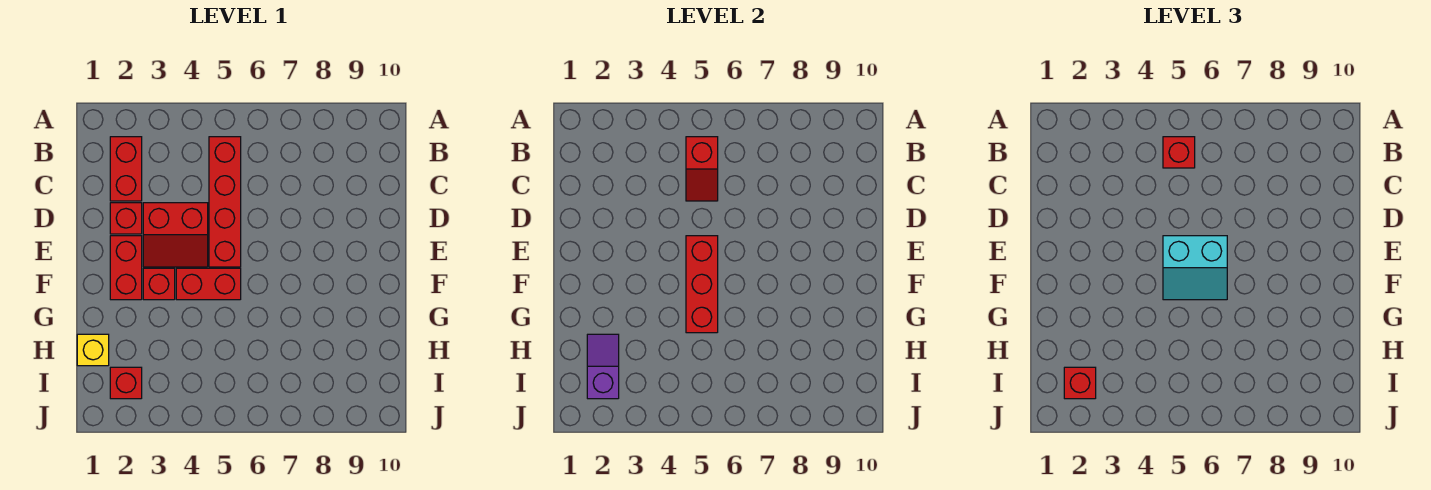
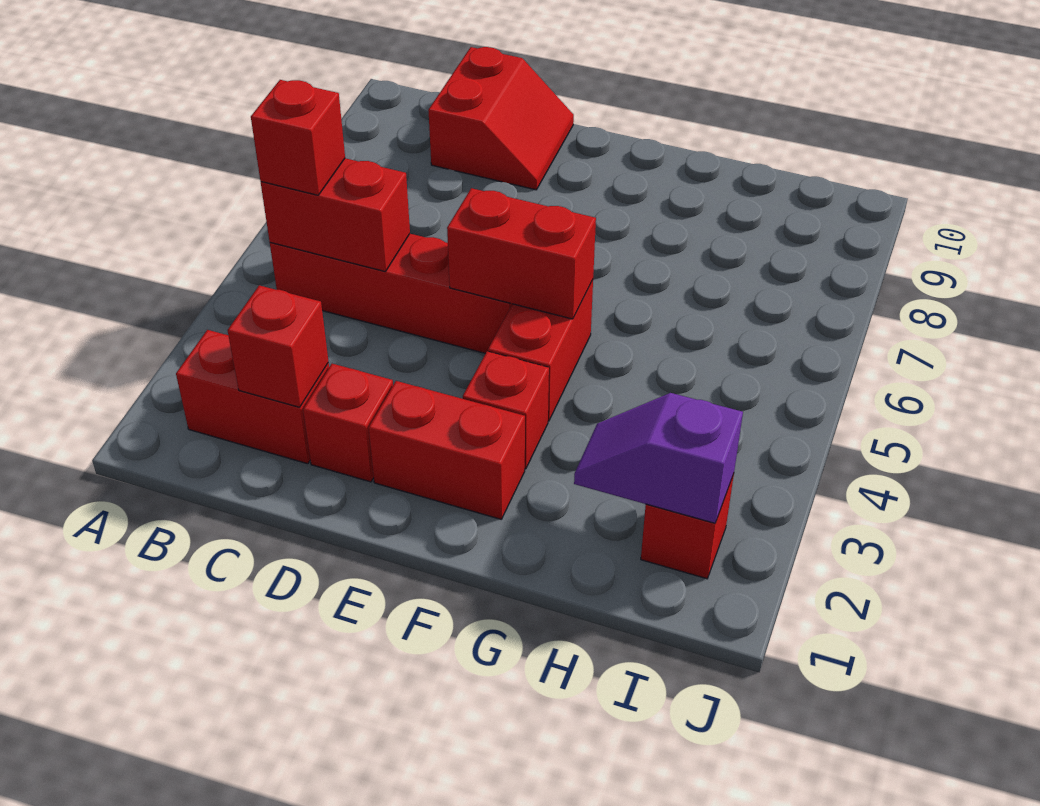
red slope B5:C5 level 2 top B -> red brick B5:C5 level 2
red slope D3:E4 level 1 top D -> red slope C9:D10 level 1 top C
red brick E5:G5 level 2 -> red brick E5:F5 level 2
cyan slope E5:F6 level 3 top E -> none
yellow brick H1 level 1 -> none
red brick I2 level 3 -> red brick C2 level 2

